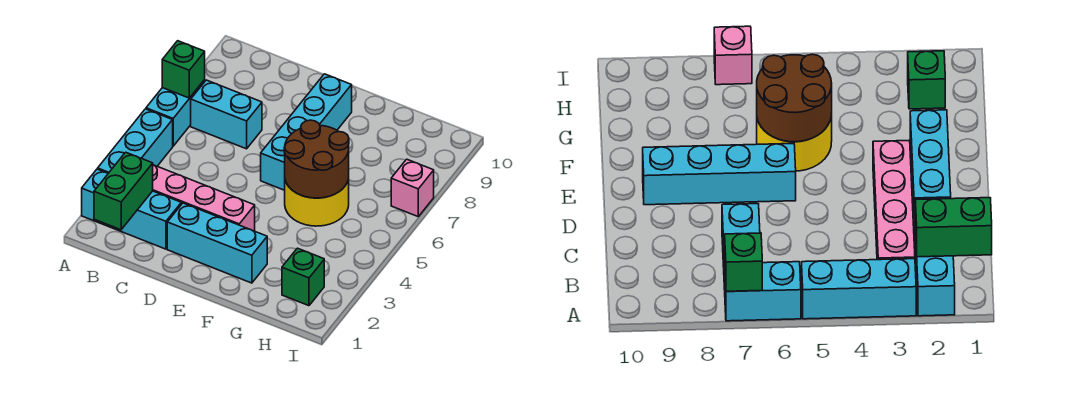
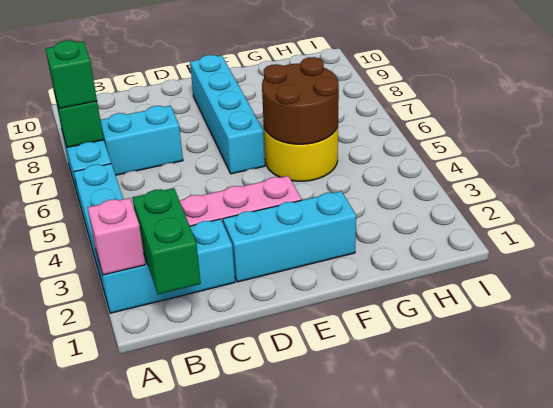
green brick H2 level 1 -> green brick A7 level 3
pink brick I7 level 1 -> pink brick A2 level 2

